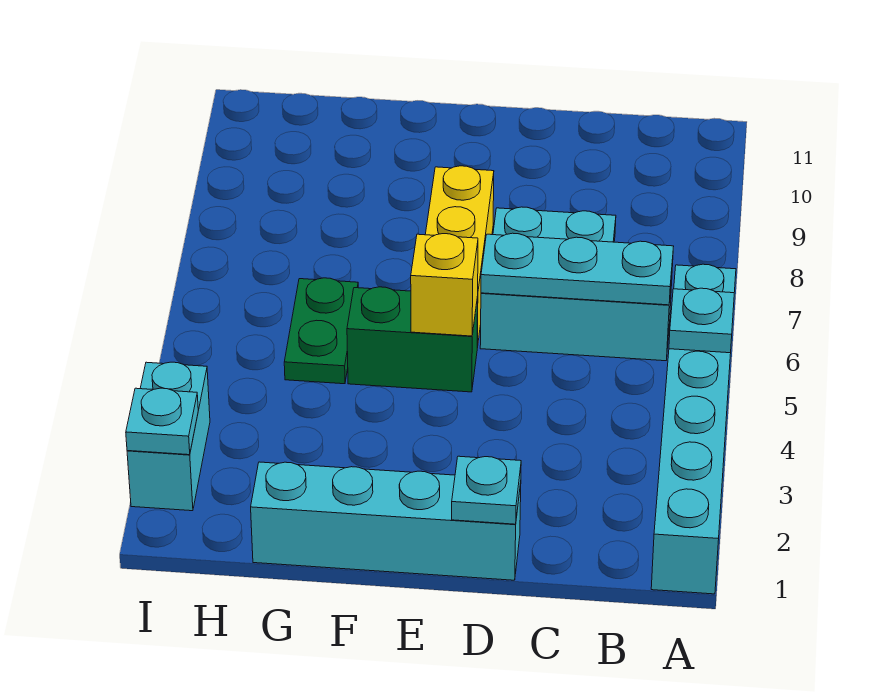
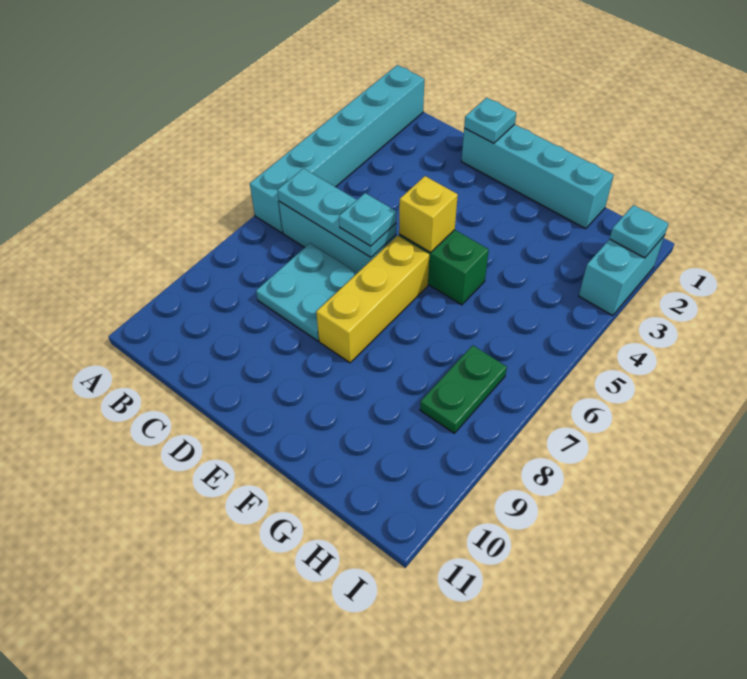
cyan plate A5 level 2 -> cyan plate D6 level 3
green plate G5:G6 level 1 -> green plate H7:H8 level 1

